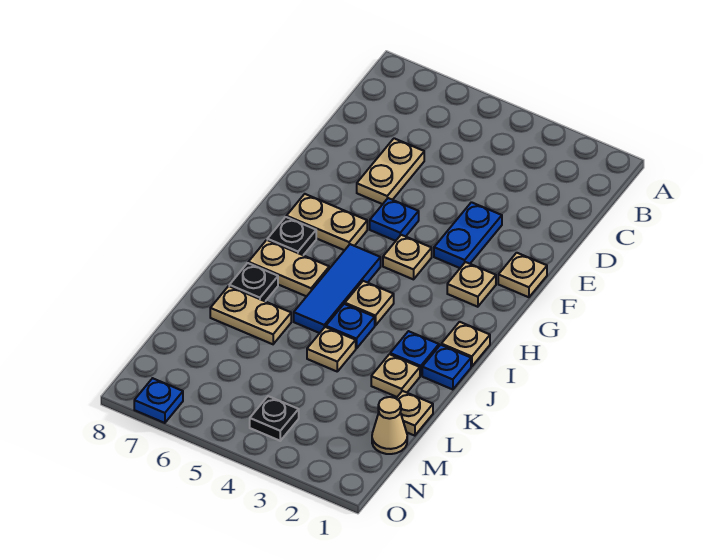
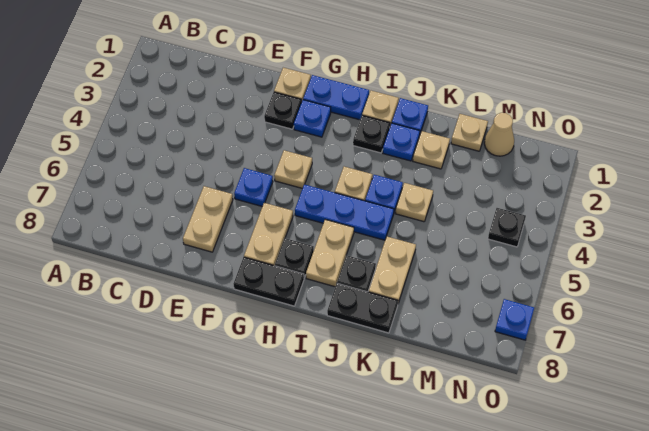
tan plate D6:E6 level 1 -> tan plate E6:E7 level 1
blue plate E3:F3 level 1 -> blue plate G1:H1 level 1
none -> black plate F2 level 1
tan plate G2 level 1 -> blue plate G2 level 1
none -> black plate G8:H8 level 1
blue tile H5:J5 level 1 -> blue plate H5:J5 level 1
none -> black plate I2 level 1
none -> black plate J8:K8 level 1

